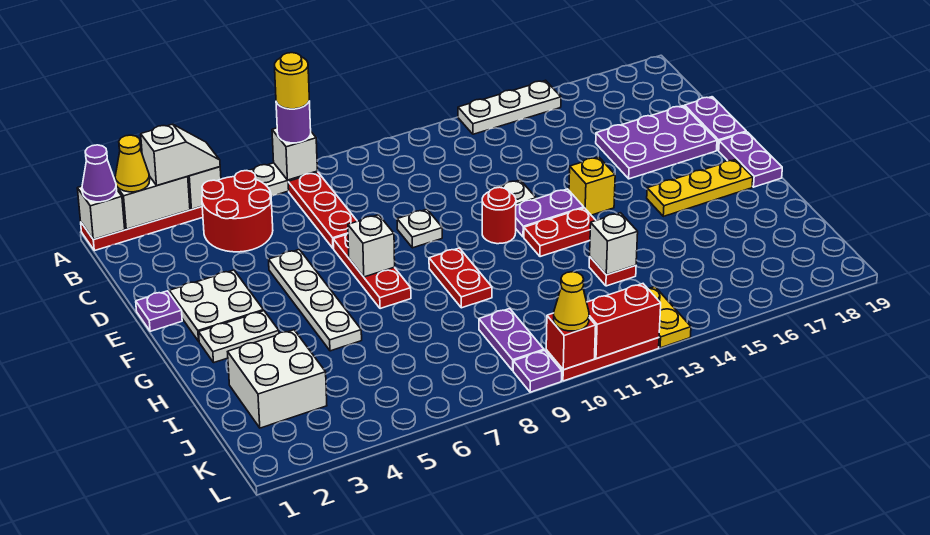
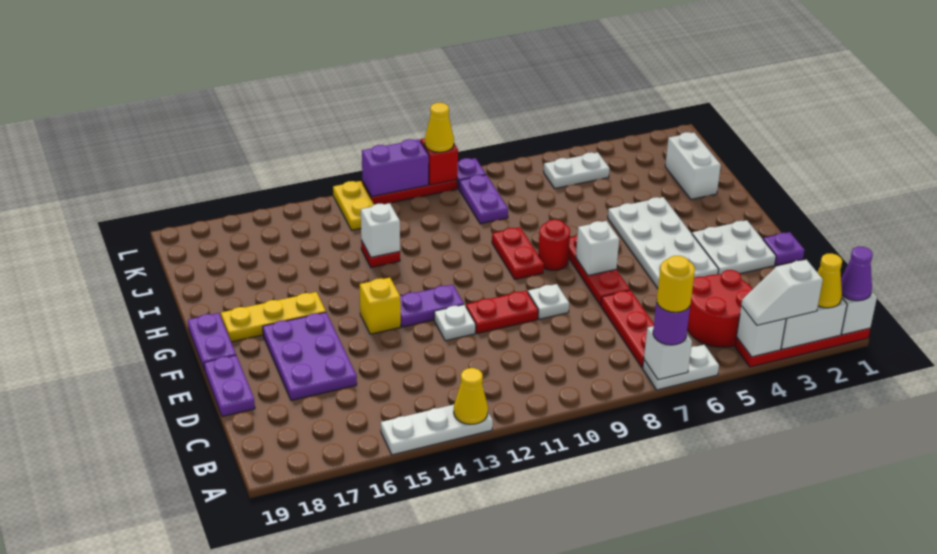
none -> yellow cone A13 level 2
purple plate D16:E18 level 1 -> purple plate D16:F17 level 1
white plate E5:H5 level 1 -> white plate E4:H5 level 1
red round brick F11 level 1 -> red round brick G8 level 1
white plate G2:G3 level 1 -> white plate K5:K6 level 1
red plate G12:G13 level 1 -> red plate E10:E11 level 1
white brick I2:J3 level 1 -> white brick I2:J2 level 1
red brick L11:L12 level 2 -> purple brick L11:L12 level 2

